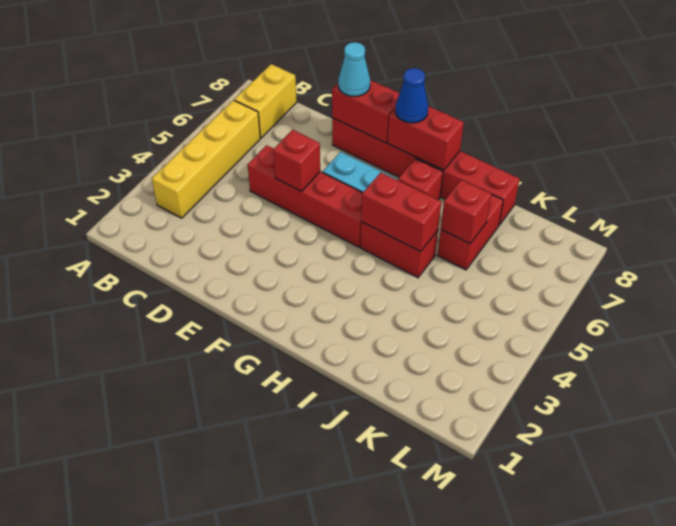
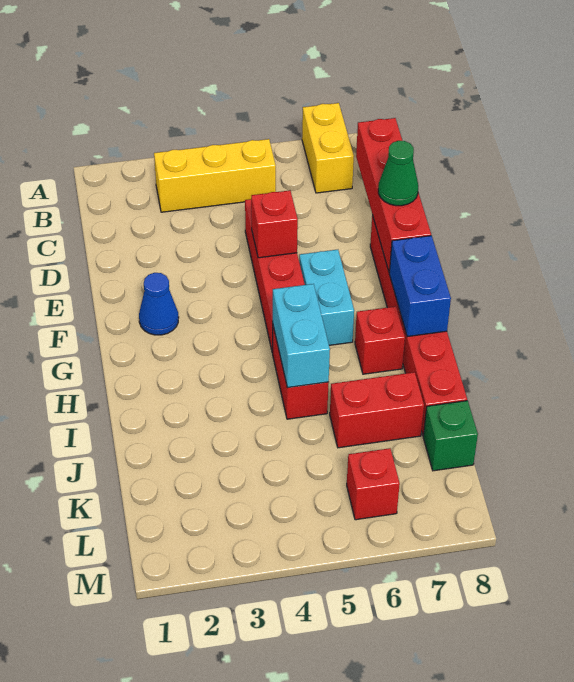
yellow brick B3:B6 level 1 -> yellow brick B3:B5 level 1
yellow brick B7:B8 level 1 -> yellow brick A7:B7 level 1
red brick E8:F8 level 2 -> red brick C8:F8 level 2
cyan cone E8 level 3 -> green cone E8 level 3
red brick G8:H8 level 2 -> blue brick G8:H8 level 2
blue cone G8 level 3 -> blue cone F2 level 1
red brick H5:I5 level 2 -> cyan brick H5:I5 level 2
red brick J6 level 2 -> red brick L6 level 1
none -> green brick K8 level 1

